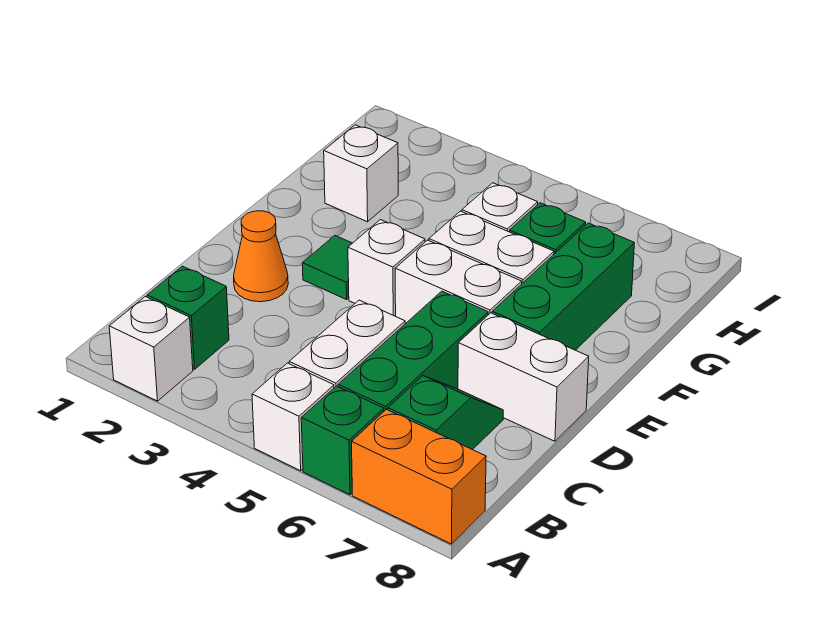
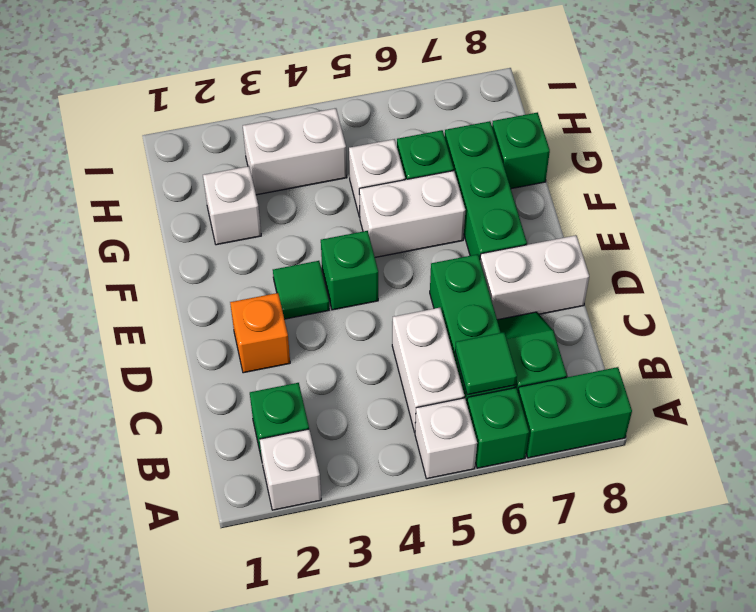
orange brick A7:A8 level 1 -> green brick A7:A8 level 1
none -> green tile B6 level 2
orange cone D2 level 1 -> orange brick D2 level 1
white brick E4 level 1 -> green brick E4 level 1
white brick E5:E6 level 1 -> white brick H3:H4 level 1
none -> green brick G8 level 1

